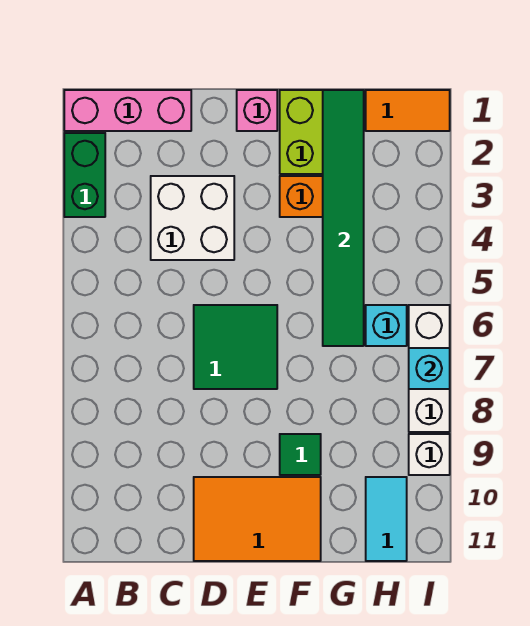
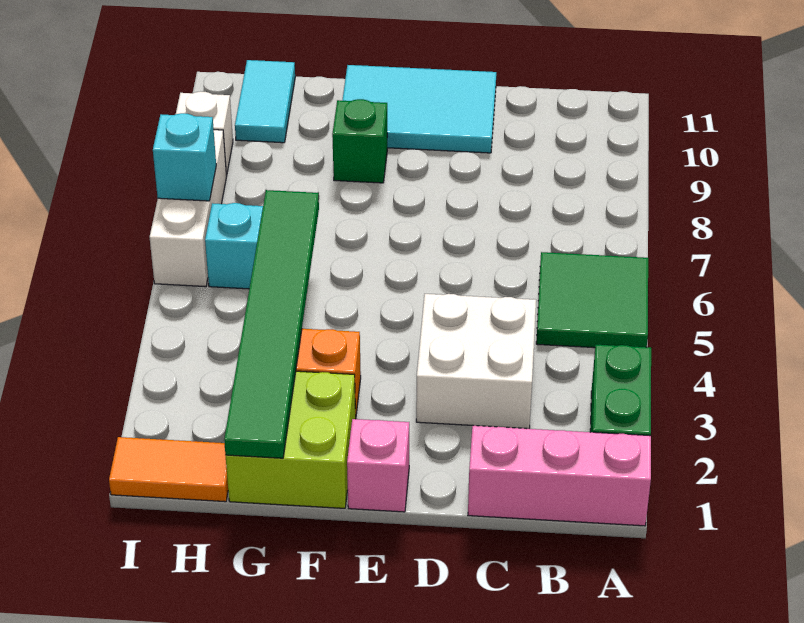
green tile D6:E7 level 1 -> green tile A5:B6 level 1
orange tile D10:F11 level 1 -> cyan tile D10:F11 level 1
green tile F9 level 1 -> green brick F9 level 1

